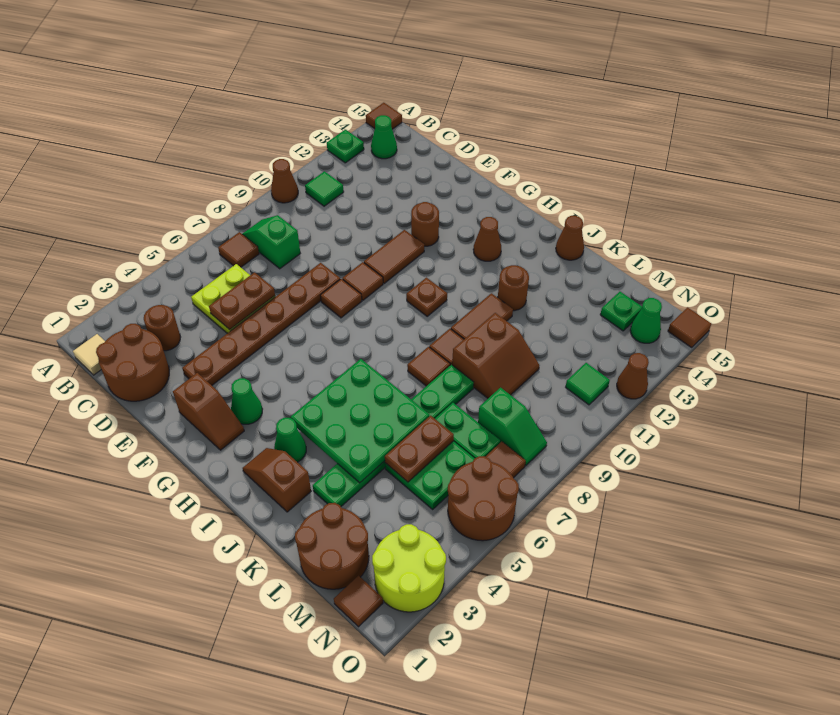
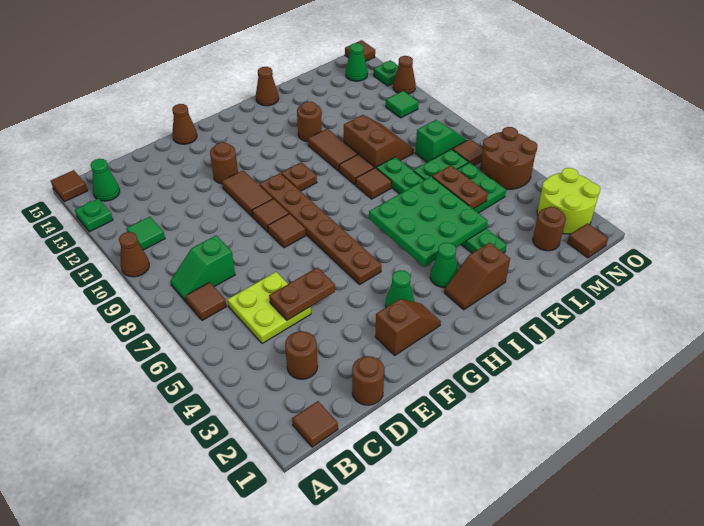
tan tile B1 level 1 -> brown tile B1 level 1
brown round brick C1:D2 level 1 -> brown round brick D1 level 1
brown plate D5:D6 level 2 -> brown plate D5:E5 level 2
brown plate E3:E8 level 1 -> brown plate G5:G10 level 1
brown cone H13 level 1 -> brown cone F15 level 1
brown round brick L1:M2 level 1 -> brown round brick M2 level 1
green plate M14 level 1 -> green plate O13 level 1

